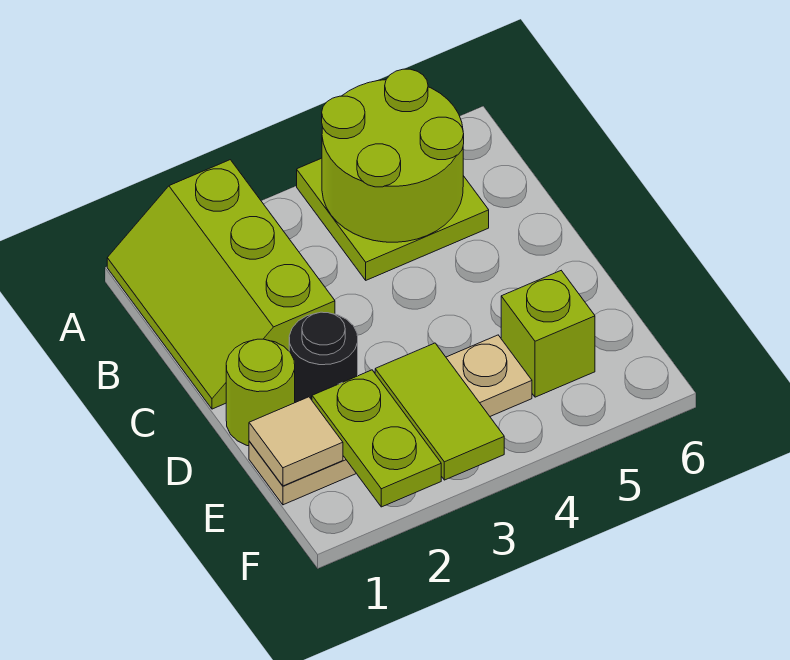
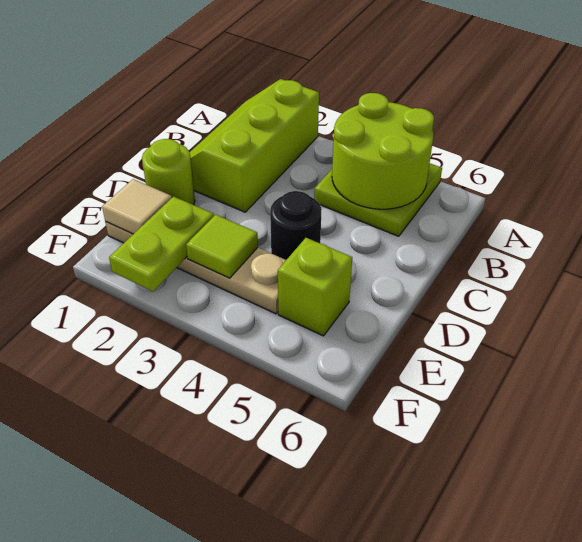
black round brick D2 level 1 -> black round brick D4 level 1
lime tile E3:F3 level 2 -> lime tile E3 level 2

